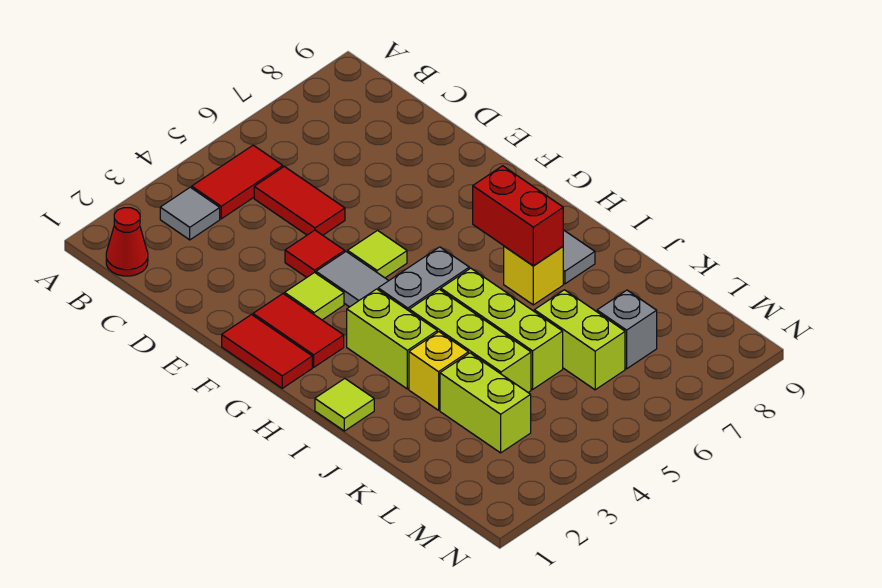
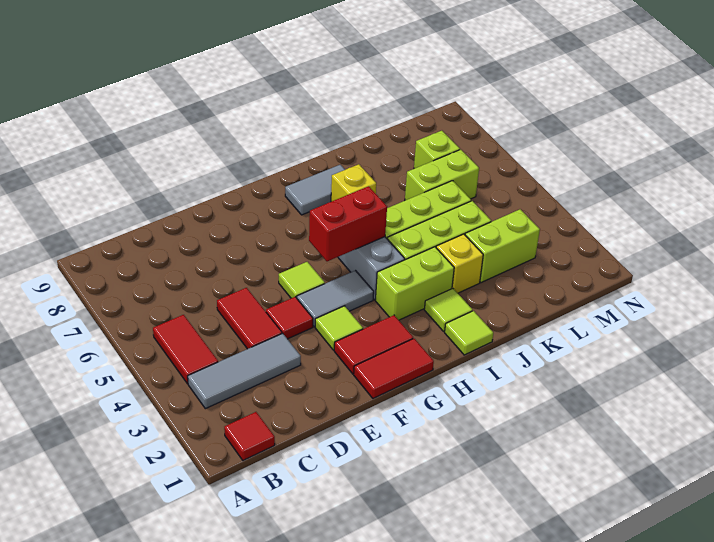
red cone B1 level 1 -> red tile B1 level 1
grey tile B3 level 1 -> grey tile B3:D3 level 1
red tile C5:D5 level 1 -> red tile D4:D5 level 1
red brick H7:I7 level 2 -> red brick G5:H5 level 2
none -> lime tile I2 level 1
grey brick L7 level 1 -> lime brick L7 level 1

